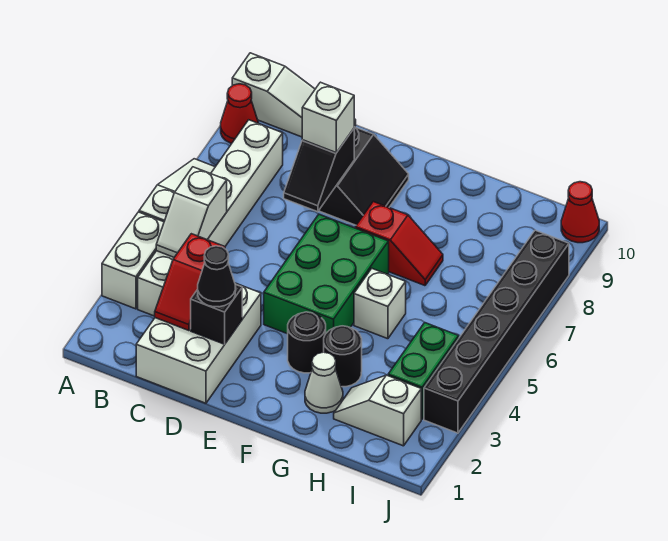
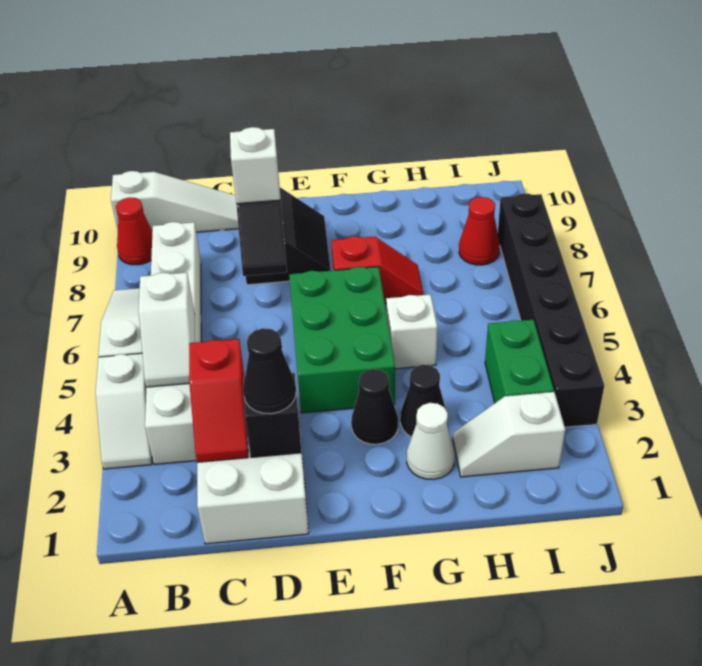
white brick A3:A4 level 1 -> white slope A3:A4 level 1 top 4
black round brick F3 level 1 -> black cone F3 level 1
black round brick G3 level 1 -> black cone G3 level 1
red cone J10 level 1 -> red cone I8 level 1

